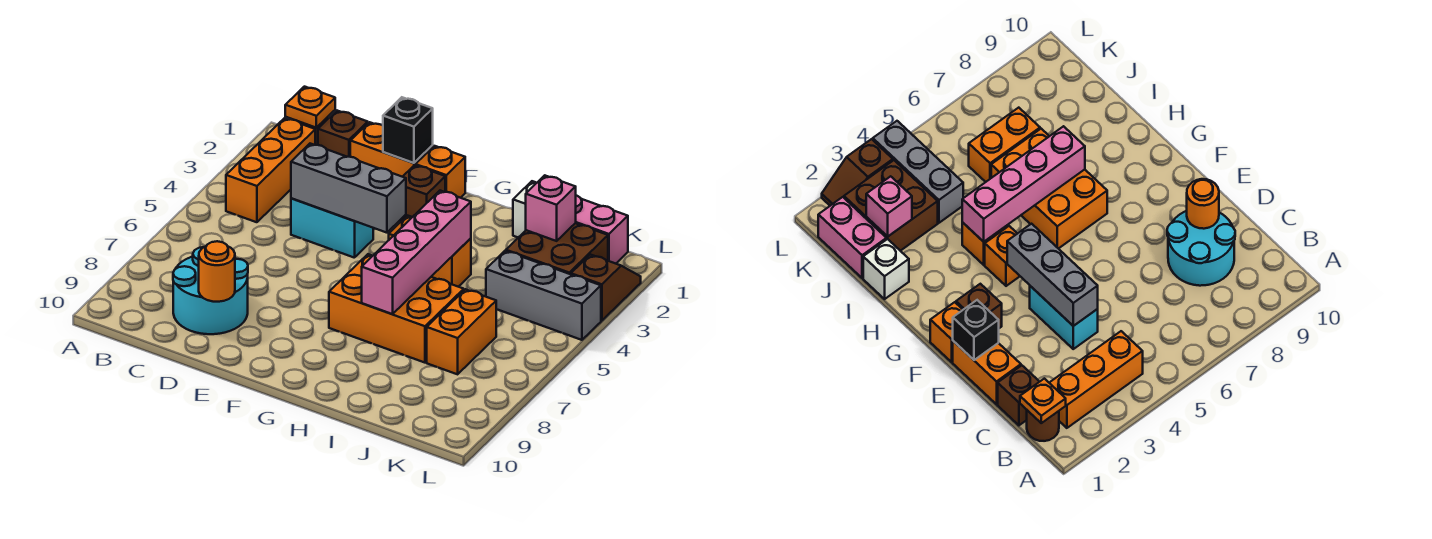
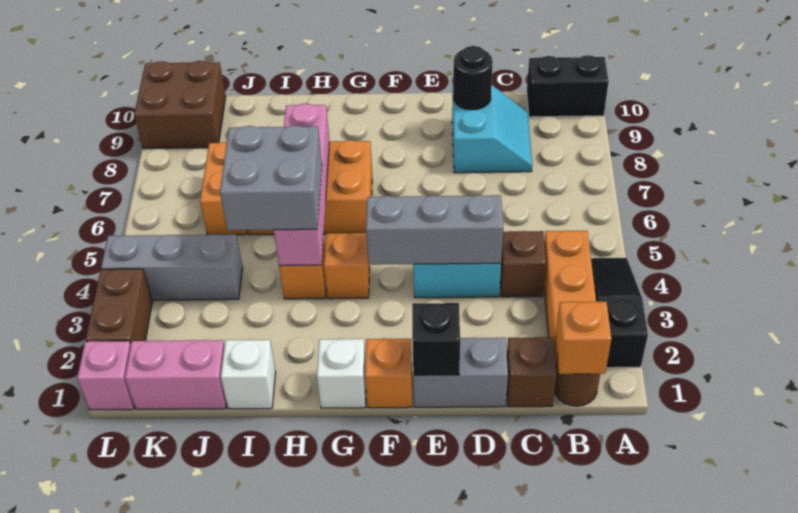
none -> black slope A2:A4 level 1 top 2
none -> black brick A10:B10 level 1
orange plate B1 level 2 -> orange brick B1 level 2
cyan round brick C8:D9 level 1 -> cyan slope C8:D9 level 1 top D
orange brick D1:E1 level 1 -> grey brick D1:E1 level 1
orange round brick D9 level 2 -> black round brick D9 level 2
brown brick F2 level 1 -> brown brick C4 level 1
none -> white brick G1 level 1
none -> grey brick H4:I5 level 3
brown brick J2:K3 level 1 -> brown brick K9:L10 level 1
pink brick J2 level 2 -> pink brick L1 level 1
brown slope L2:L3 level 1 top 3 -> brown brick L2:L3 level 1

